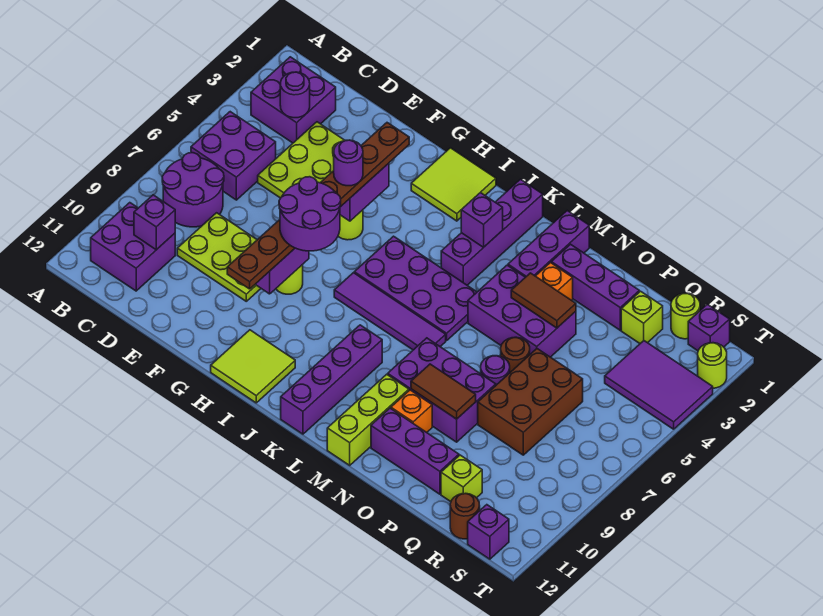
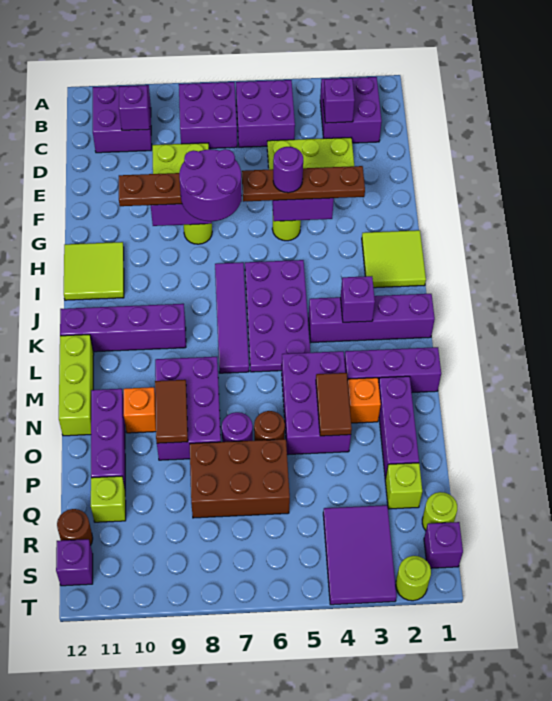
purple round brick B7:C8 level 1 -> purple brick B7:C8 level 1
purple round brick C3 level 2 -> purple brick C3 level 2
lime brick M10:M12 level 1 -> lime brick L12:N12 level 1

